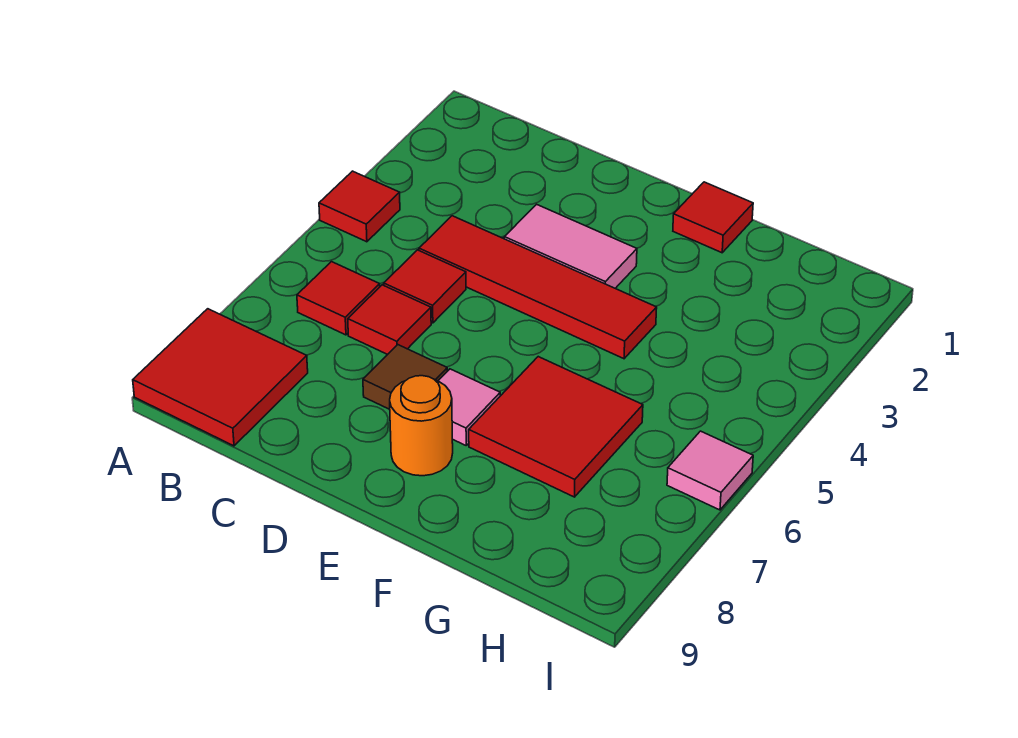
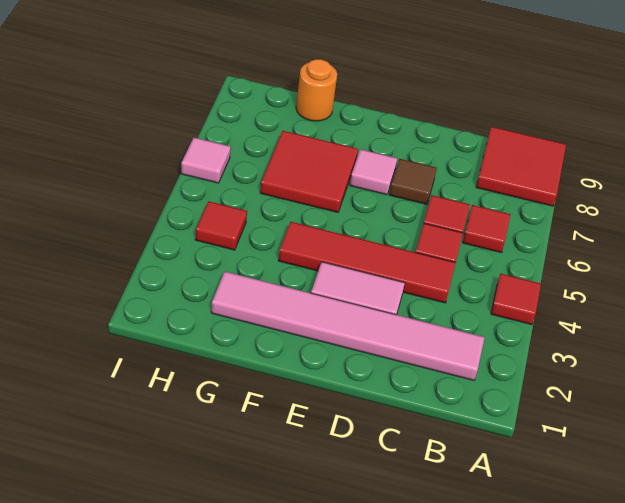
none -> pink tile B2:G2 level 1
orange round brick E8 level 1 -> orange round brick G9 level 1
red tile F1 level 1 -> red tile H4 level 1

